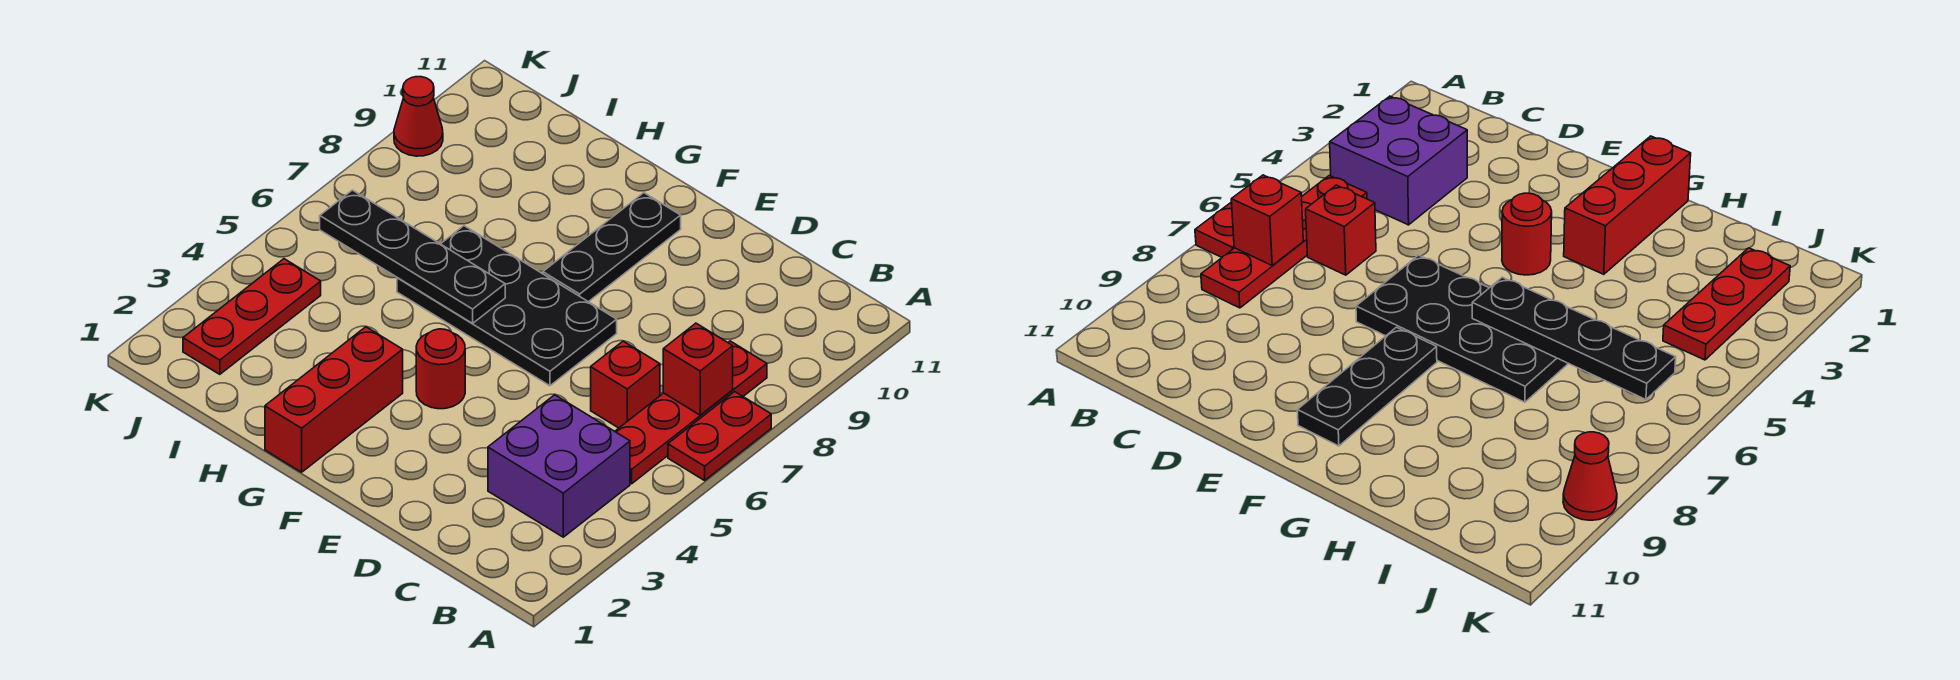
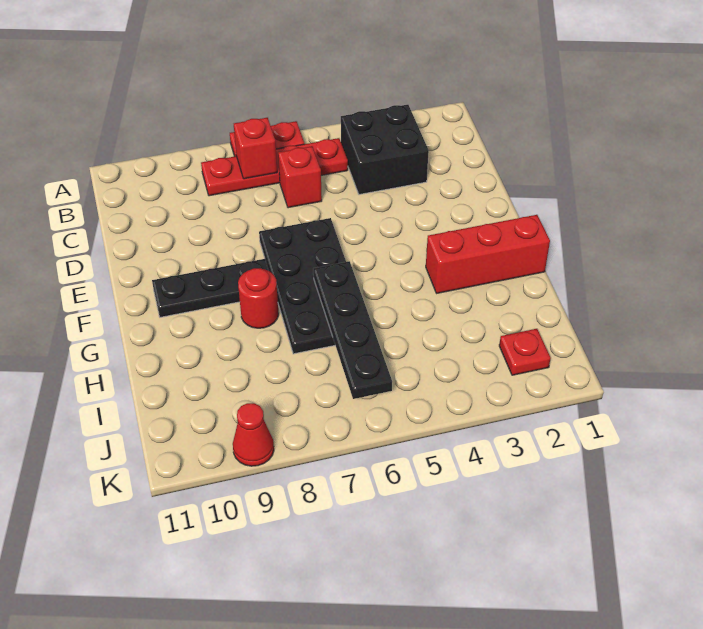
purple brick B3:C4 level 1 -> black brick B3:C4 level 1
red round brick F4 level 1 -> red round brick G8 level 1
red plate J2:J4 level 1 -> red plate J2 level 1

